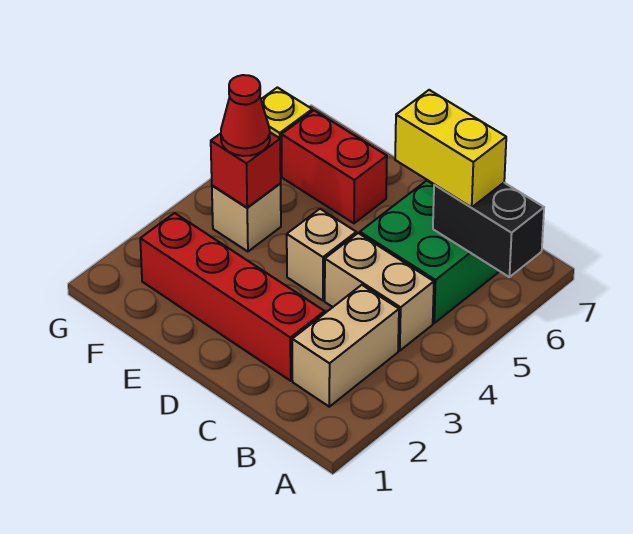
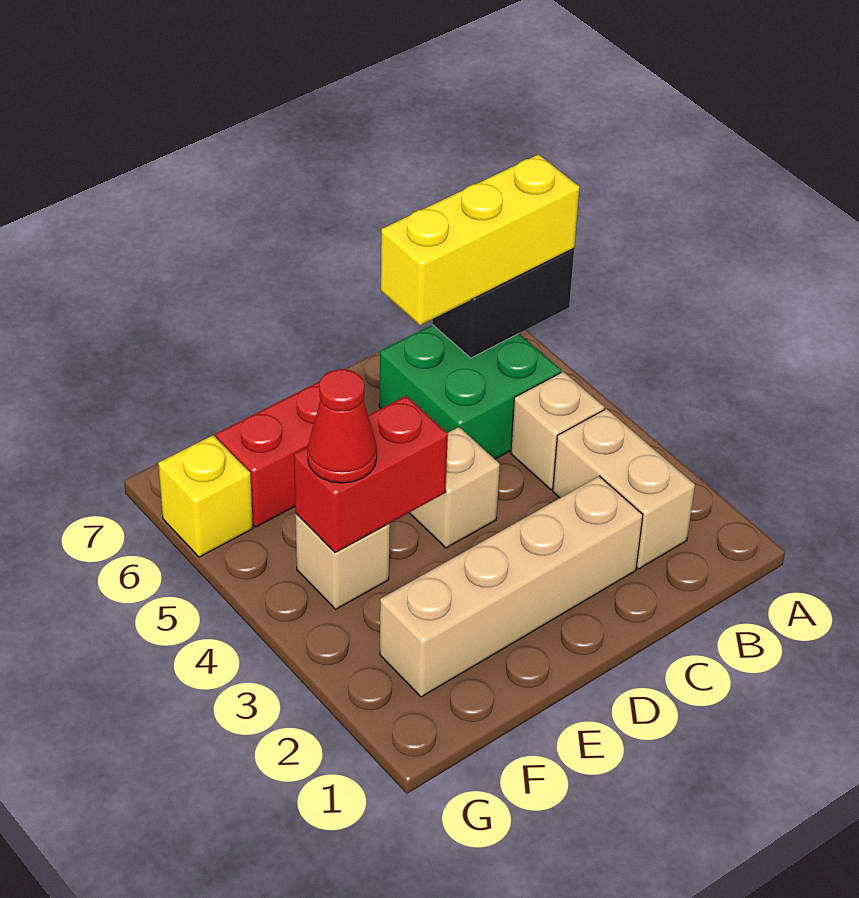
tan brick B4:C4 level 1 -> tan brick B4 level 1
yellow brick B6:C6 level 3 -> yellow brick A6:C6 level 3
red brick C2:F2 level 1 -> tan brick C2:F2 level 1
red brick F4 level 2 -> red brick E4:F4 level 2

